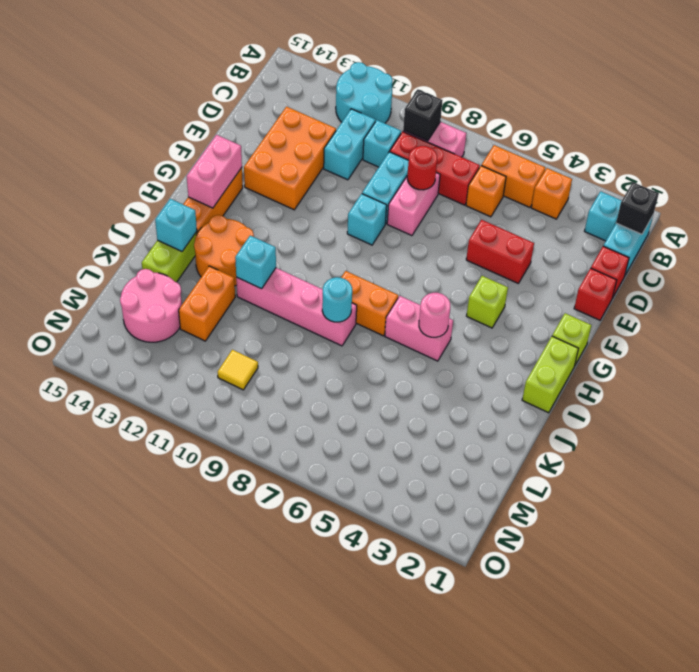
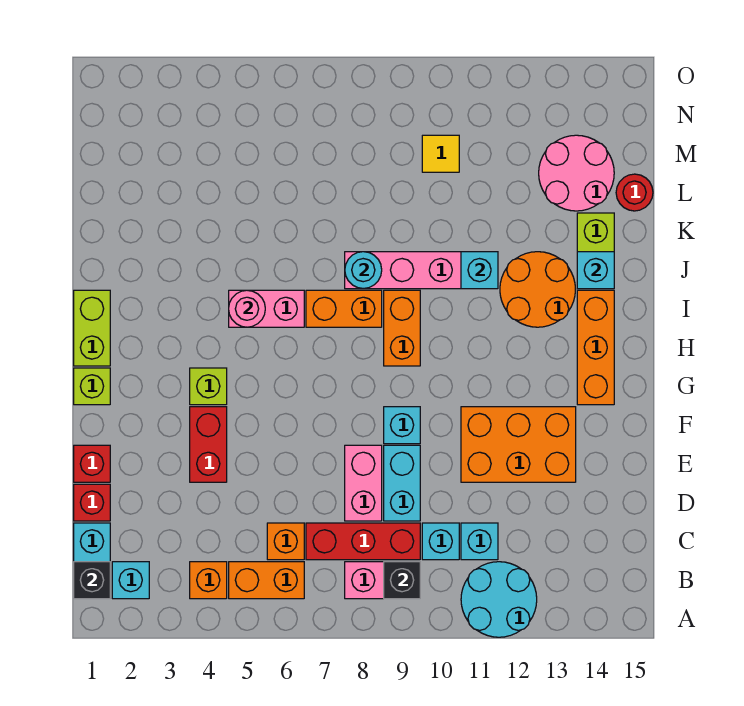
cyan brick C11:D11 level 1 -> cyan brick C11 level 1
red round brick D8 level 2 -> red round brick L15 level 1
orange brick D12:F13 level 1 -> orange brick E11:F13 level 1
red brick E4:E5 level 1 -> red brick E4:F4 level 1
pink brick G14:H14 level 2 -> none
orange brick K12:L12 level 1 -> orange brick H9:I9 level 1

